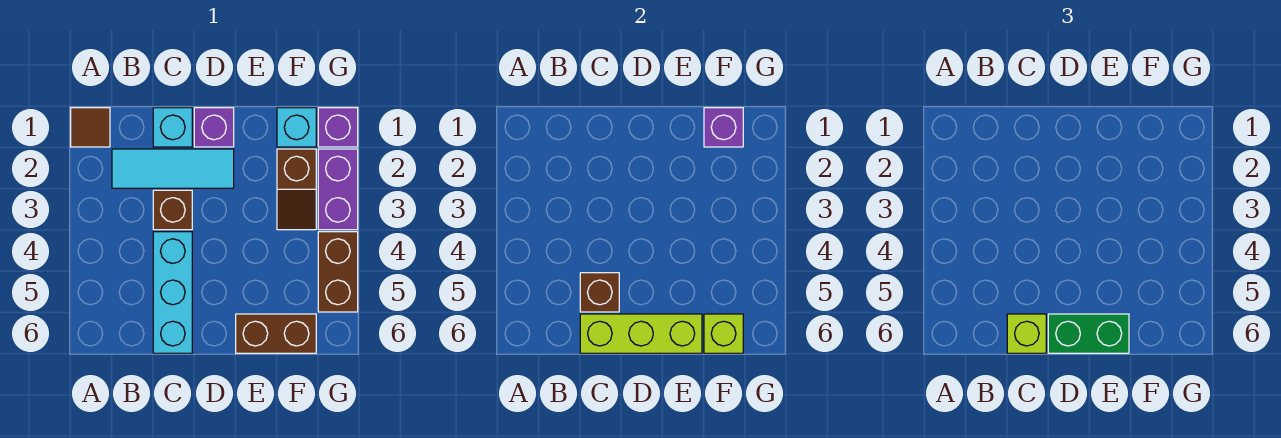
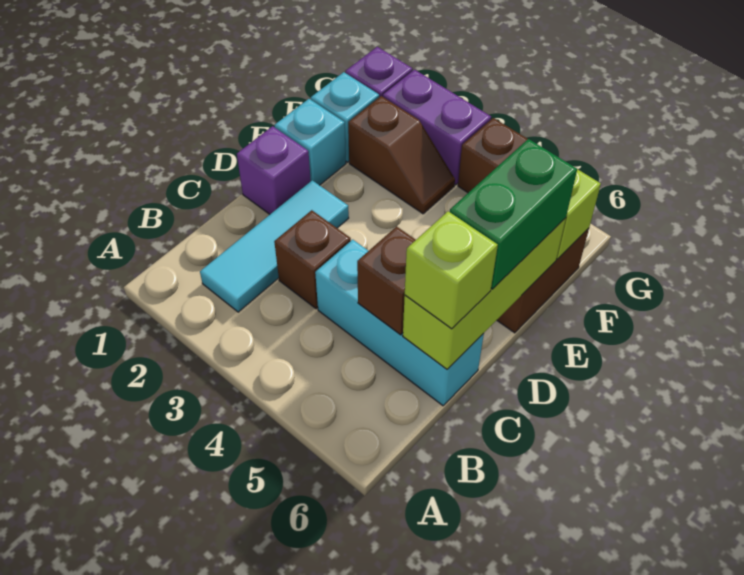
brown tile A1 level 1 -> none
cyan brick C1 level 1 -> cyan brick E1 level 1
purple brick F1 level 2 -> none

